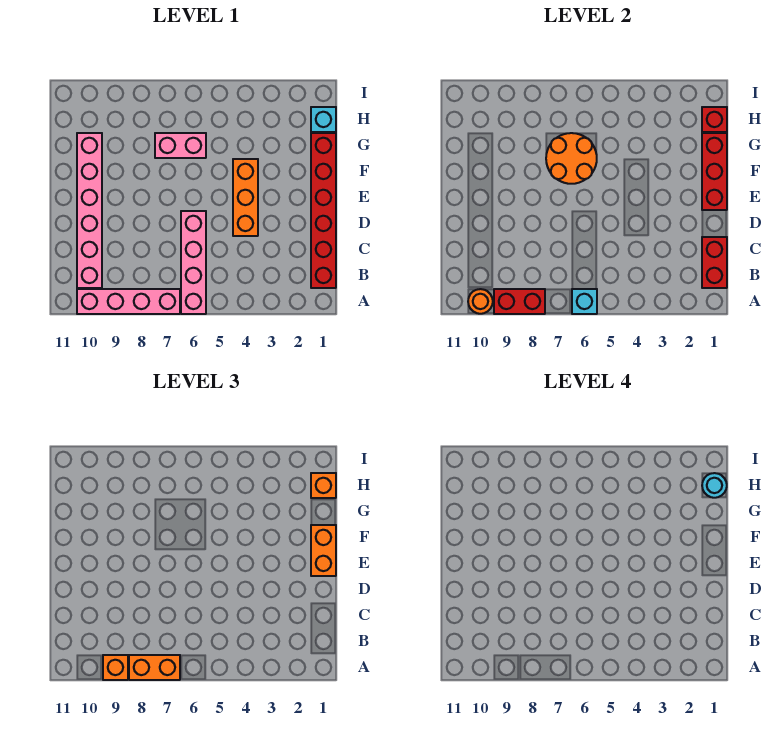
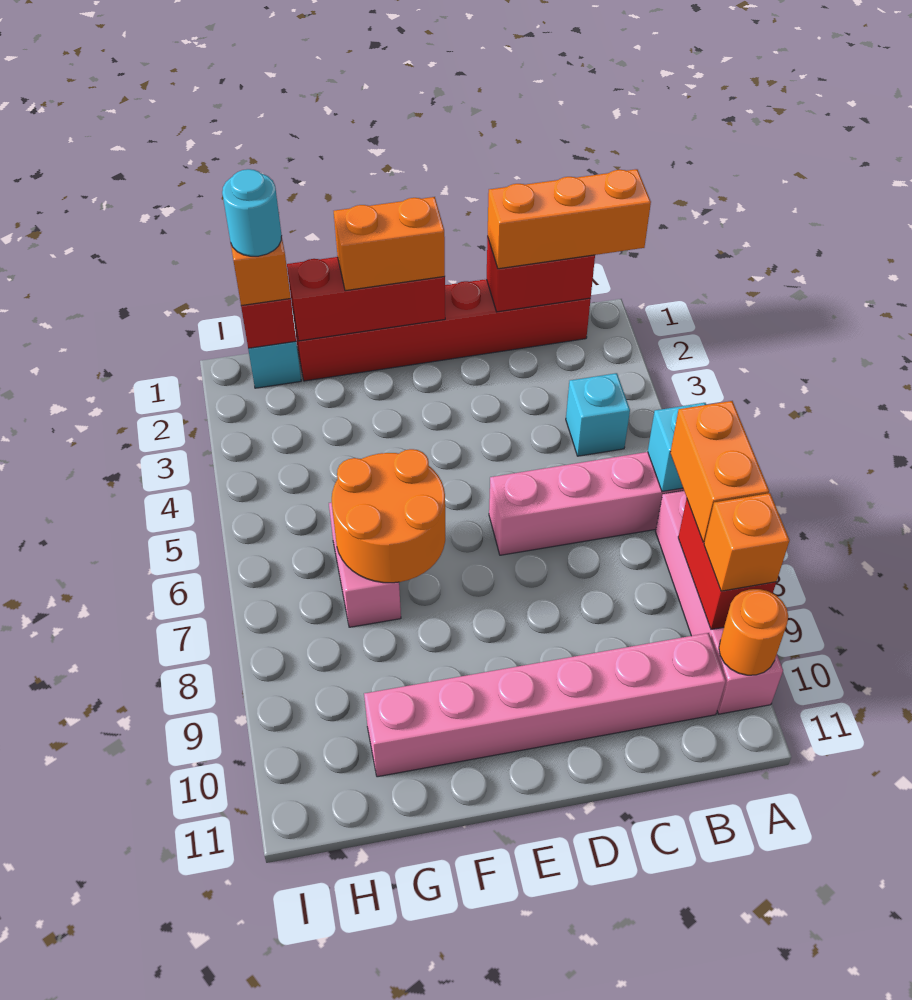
none -> cyan brick B4 level 1
orange brick D4:F4 level 1 -> orange brick A1:C1 level 3

